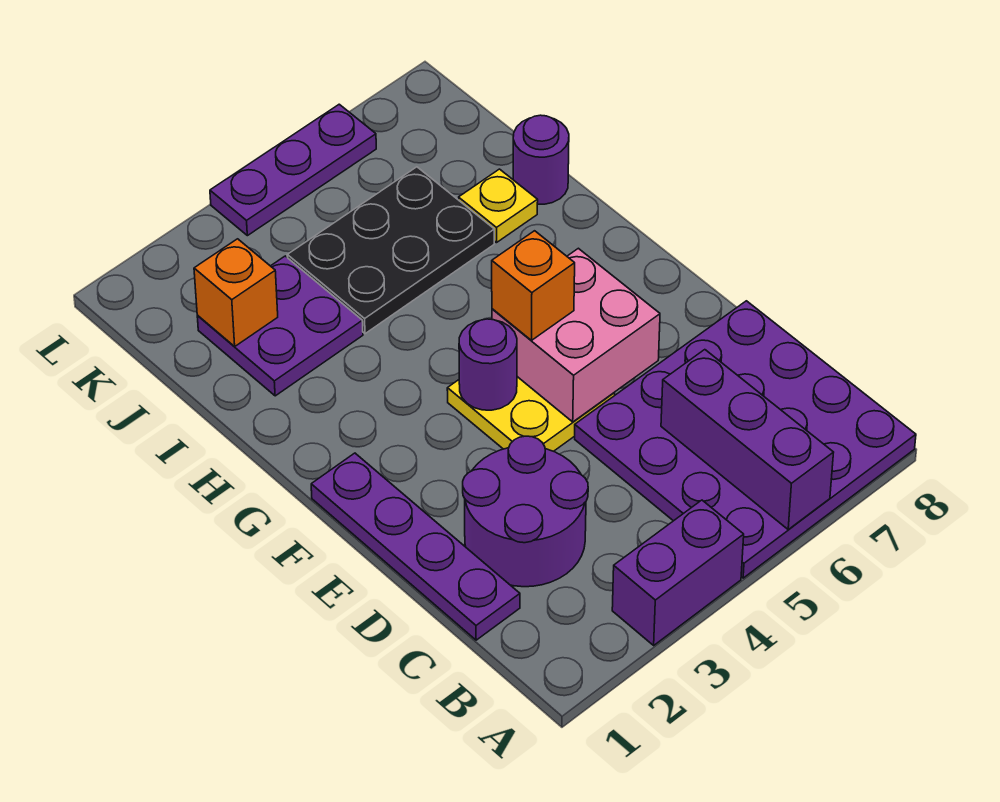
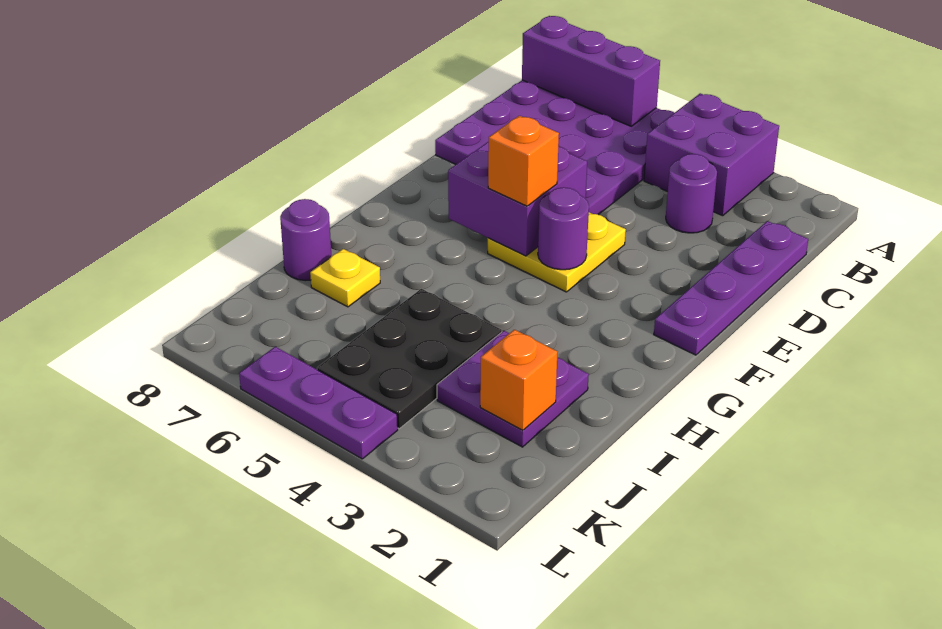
purple brick A3:A4 level 1 -> purple brick A3:B4 level 1
purple brick A6:C6 level 2 -> purple brick A6:A8 level 2
purple round brick C2:D3 level 1 -> purple round brick C3 level 1
pink brick E5:F6 level 2 -> purple brick E5:F6 level 2
black plate I4:J6 level 1 -> black plate I4:K5 level 1

